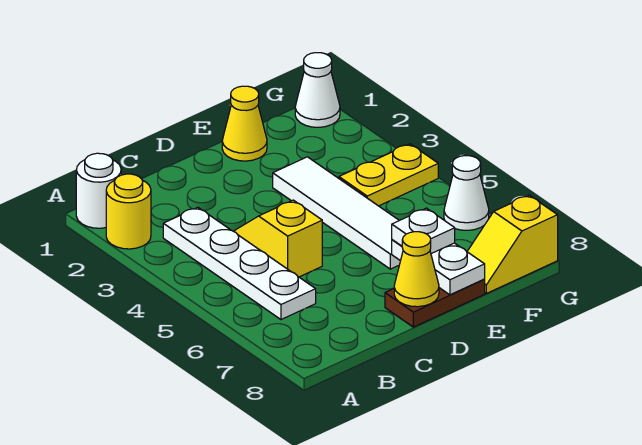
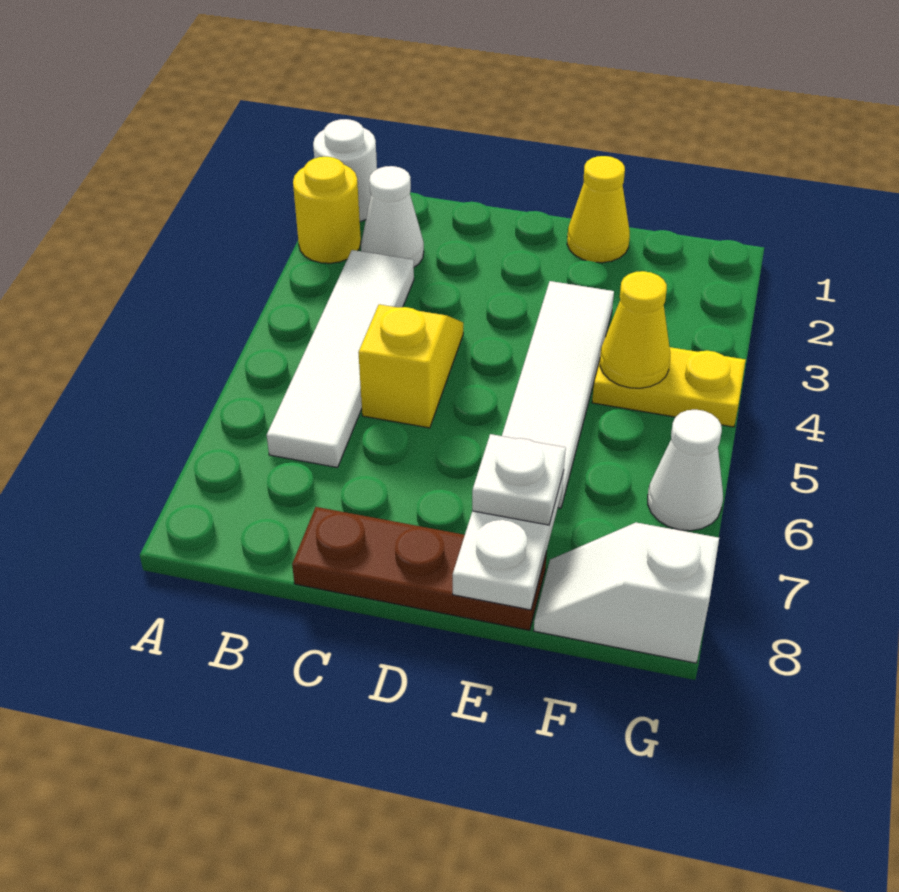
white plate B3:B6 level 1 -> white tile B3:B6 level 1
brown plate D8:E8 level 1 -> brown plate C8:E8 level 1
yellow cone D8 level 2 -> yellow cone F4 level 2
yellow slope F8:G8 level 1 top G -> white slope F8:G8 level 1 top G
white cone G1 level 1 -> white cone B2 level 1

